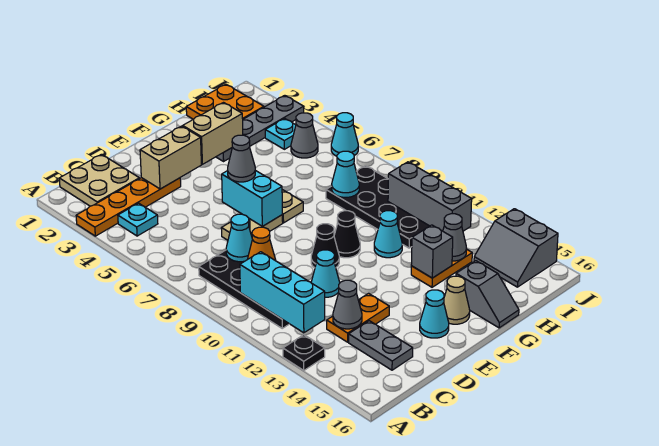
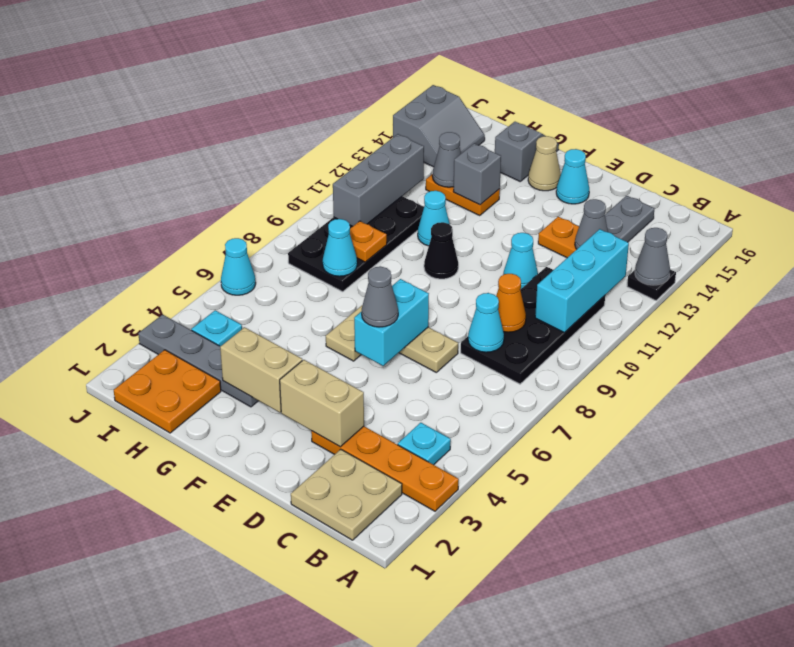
black cone E10 level 1 -> none
none -> orange plate H9 level 2
grey cone I5 level 1 -> grey cone A13 level 2

